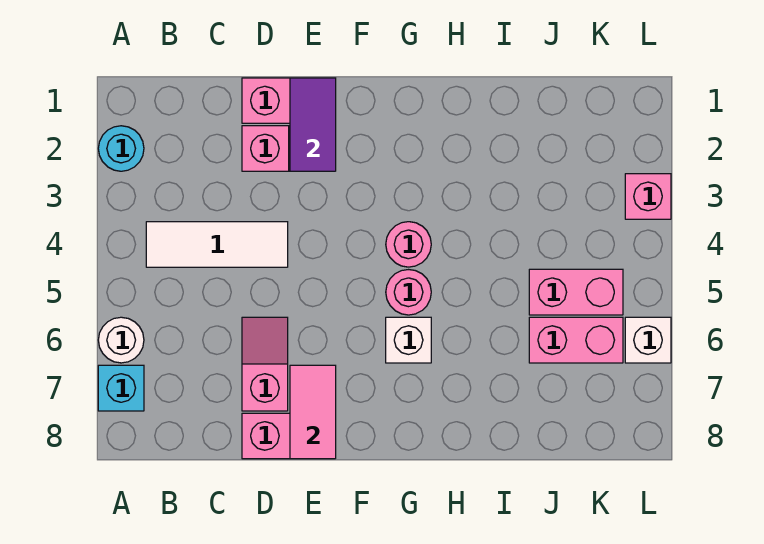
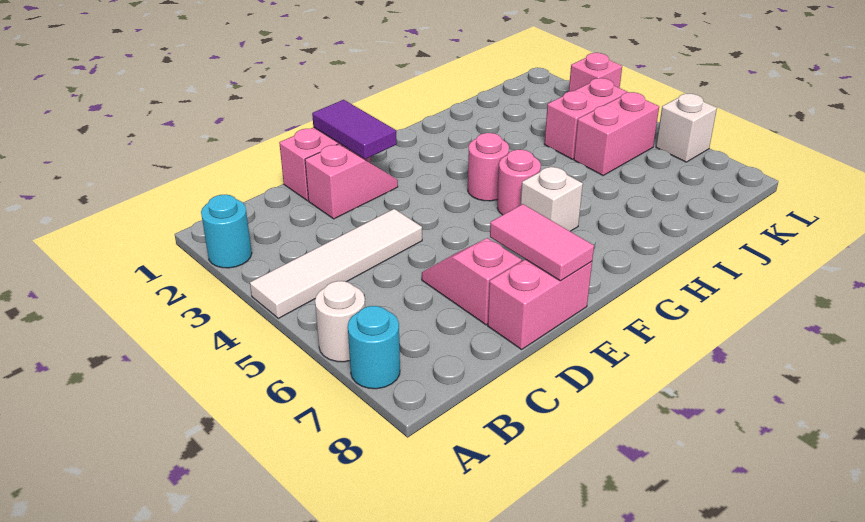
cyan brick A7 level 1 -> cyan round brick A7 level 1
white tile B4:D4 level 1 -> white tile A4:D4 level 1
pink brick J6:K6 level 1 -> pink brick J4:K4 level 1

